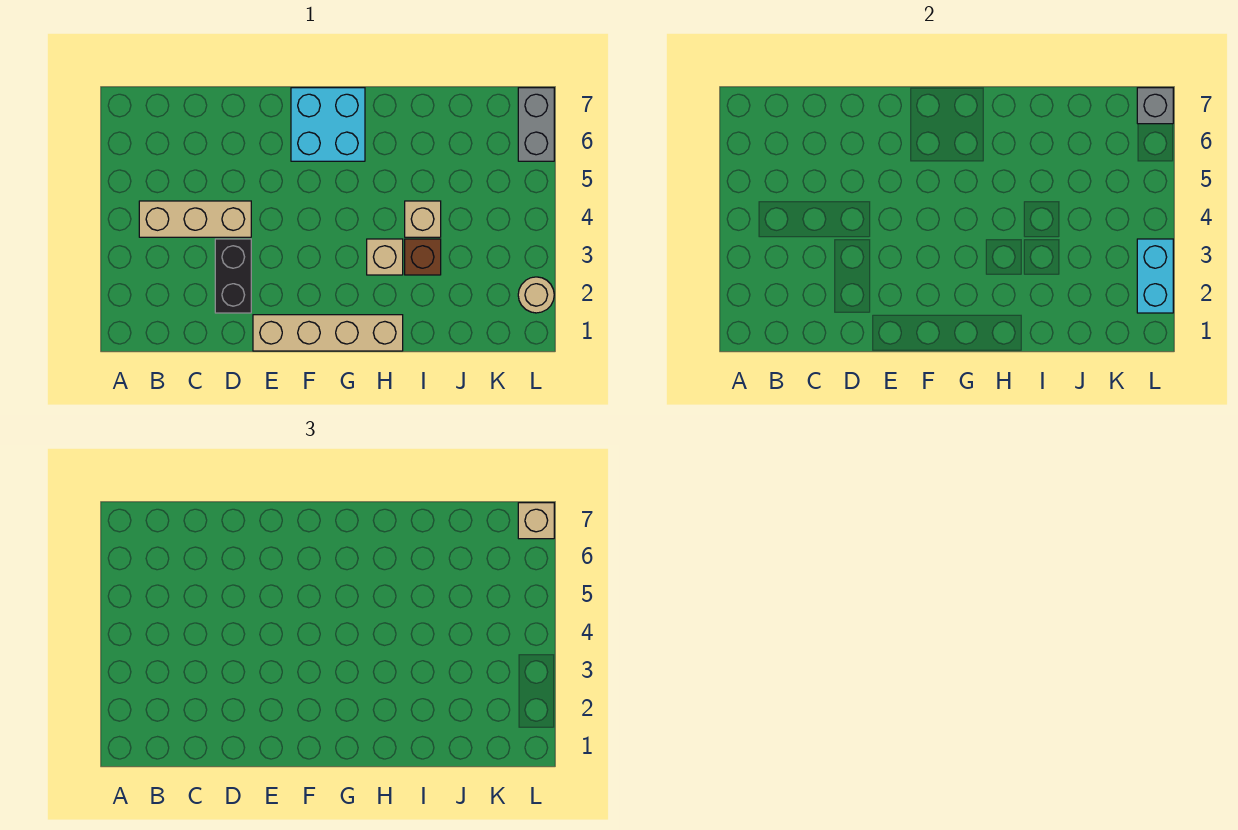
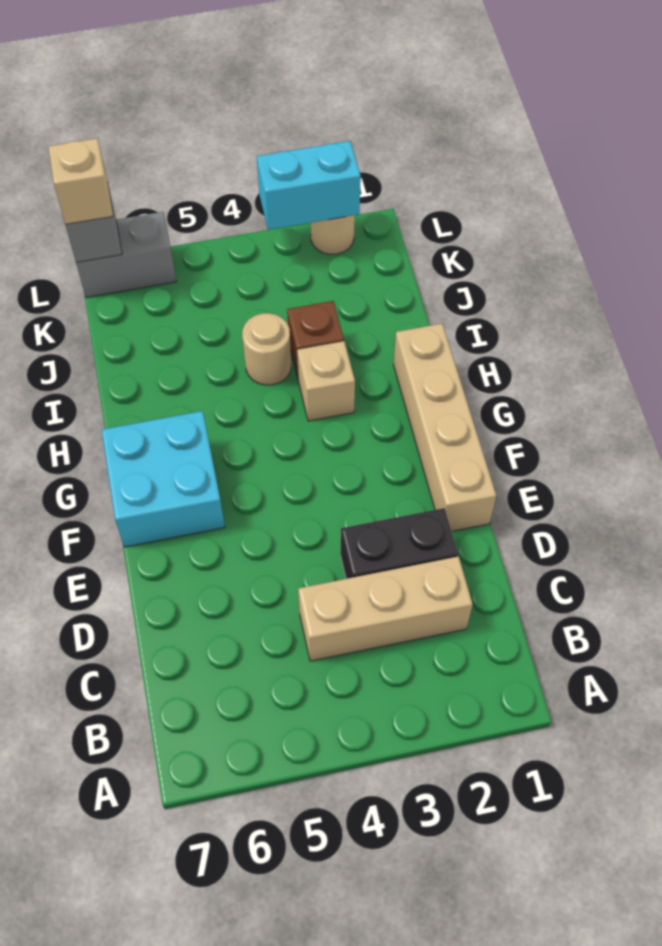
tan brick B4:D4 level 1 -> tan brick C2:C4 level 1
tan brick I4 level 1 -> tan round brick I4 level 1

